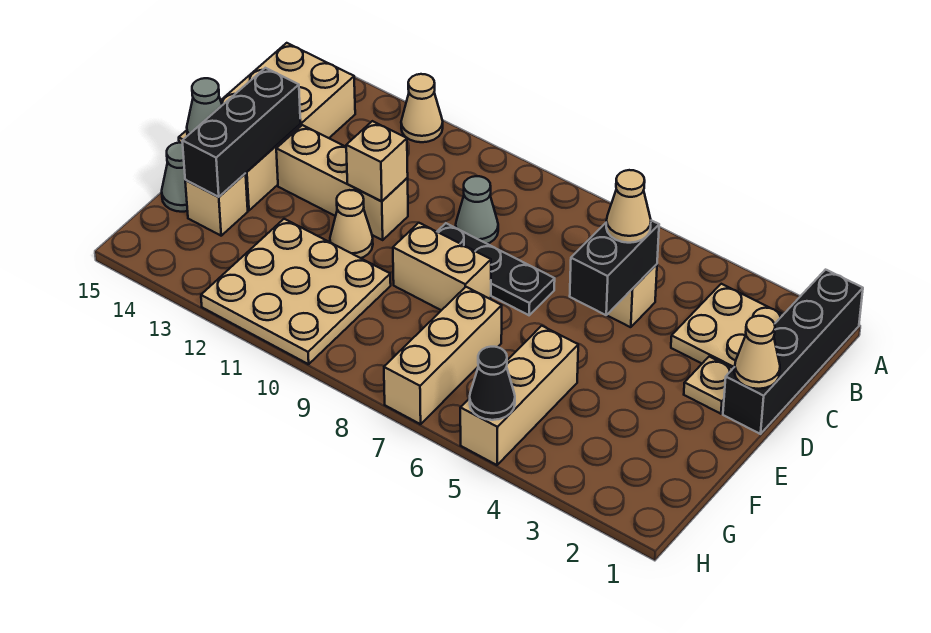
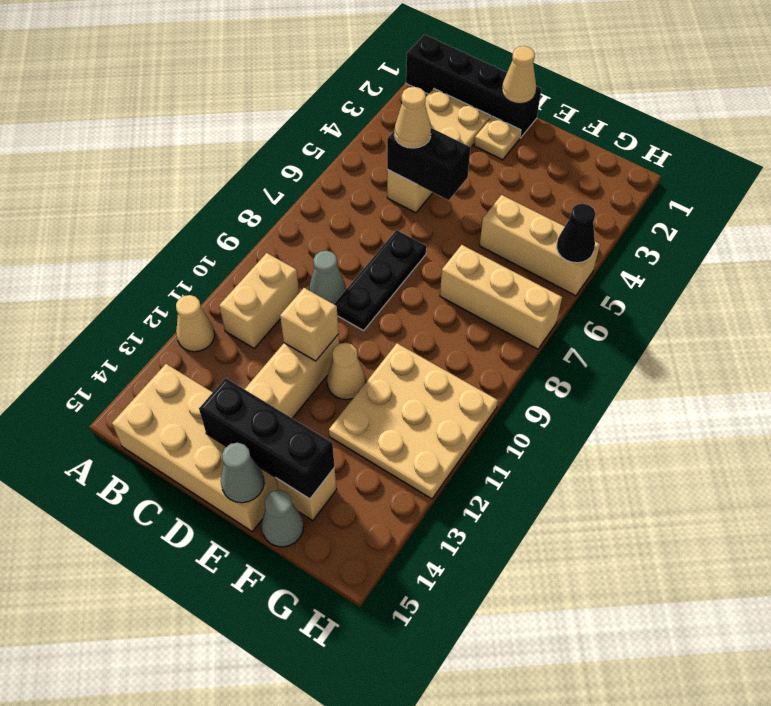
tan brick E8:E9 level 1 -> tan brick B10:B11 level 1

